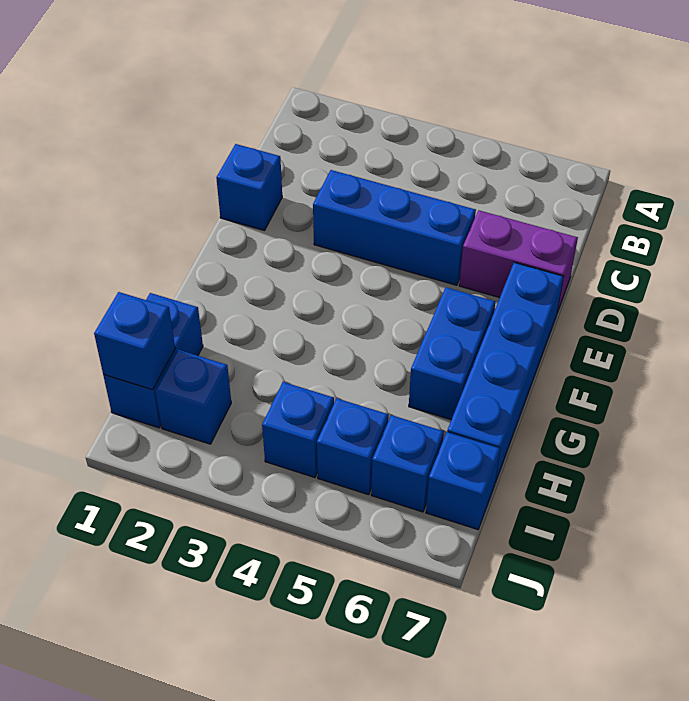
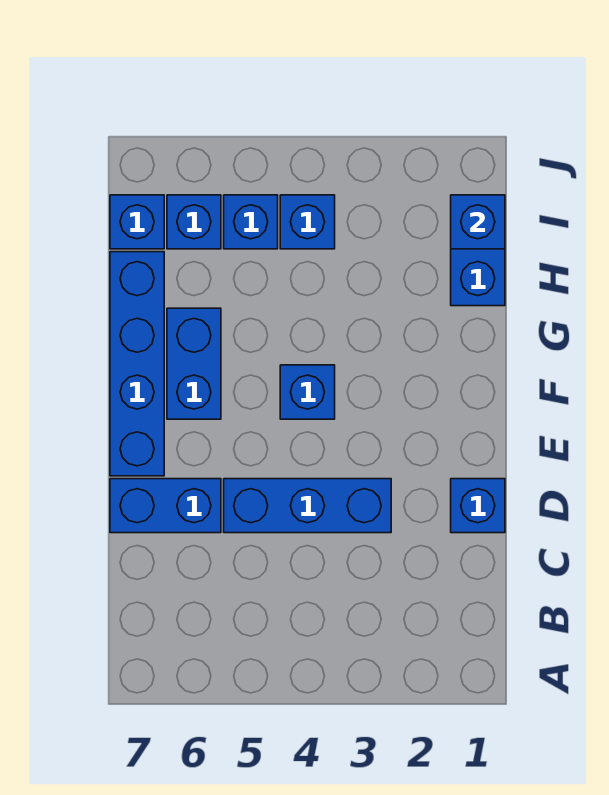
purple brick D6:D7 level 1 -> blue brick D6:D7 level 1
blue brick I2 level 1 -> blue brick F4 level 1

